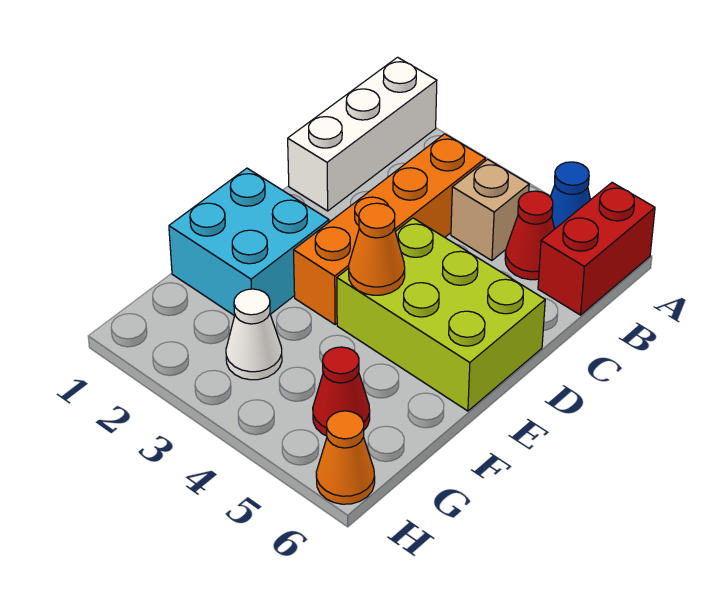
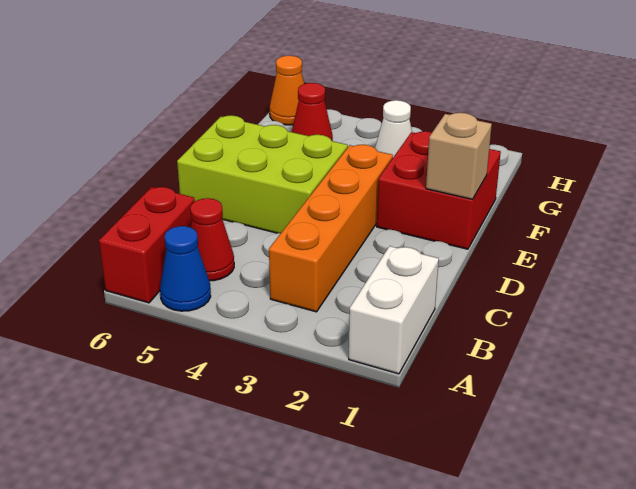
white brick A1:C1 level 1 -> white brick A1:B1 level 1
tan brick B4 level 1 -> tan brick E1 level 2
cyan brick E1:F2 level 1 -> red brick E1:F2 level 1
orange cone E4 level 2 -> none

